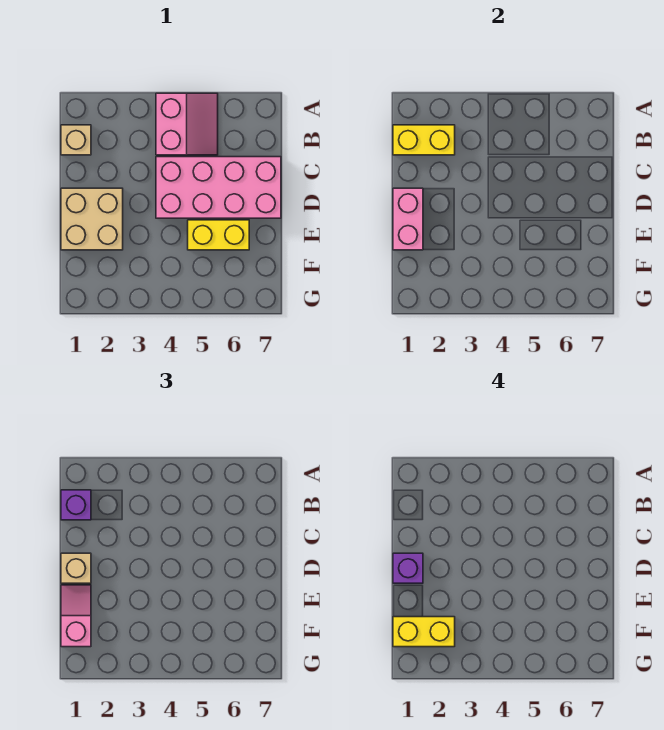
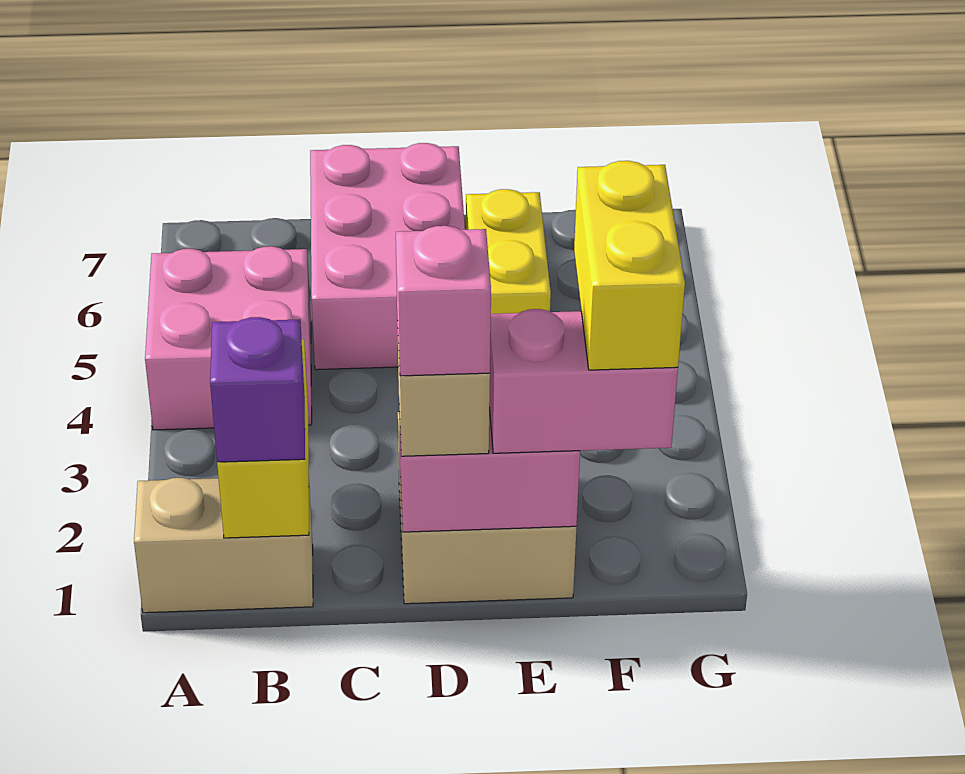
pink slope A4:B5 level 1 top 4 -> pink brick A4:B5 level 1
tan brick B1 level 1 -> tan brick A1:B1 level 1
pink brick C4:D7 level 1 -> pink brick C5:D7 level 1
purple brick D1 level 4 -> pink brick D1 level 4
pink slope E1:F1 level 3 top F -> pink brick E1:F1 level 3

